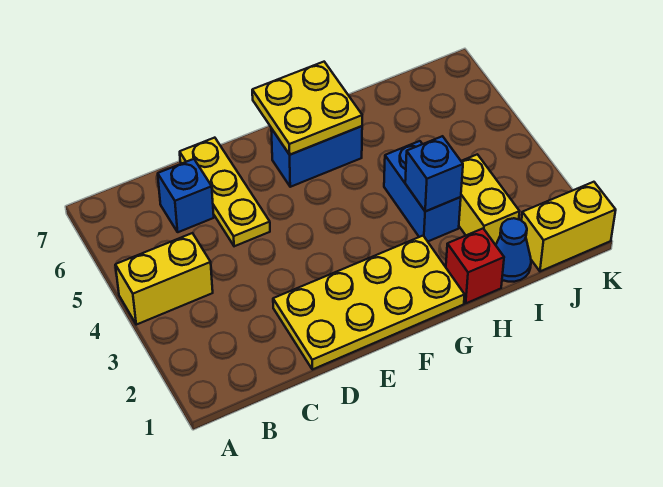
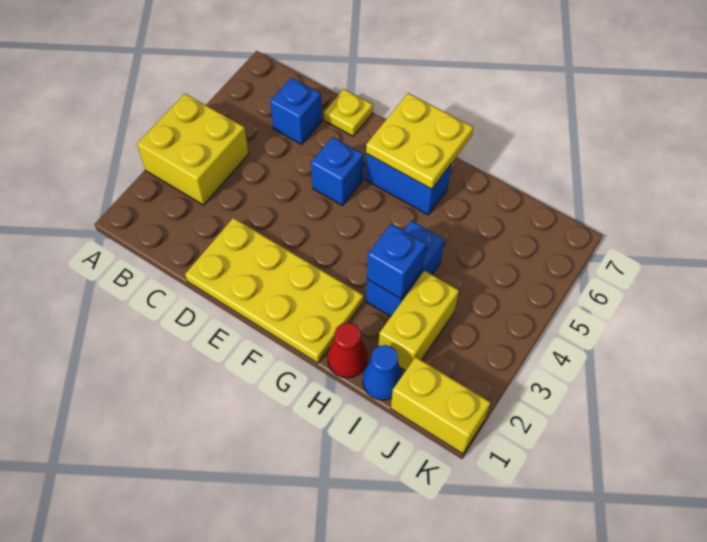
yellow brick A4:B4 level 1 -> yellow brick A3:B4 level 1
yellow plate D5:D7 level 1 -> yellow plate D7 level 1
none -> blue brick E5 level 1
red brick H1 level 1 -> red cone H1 level 1

